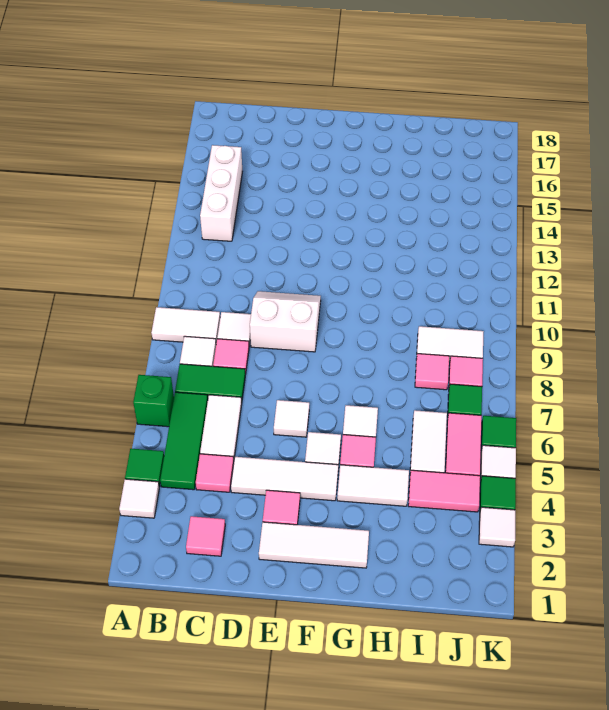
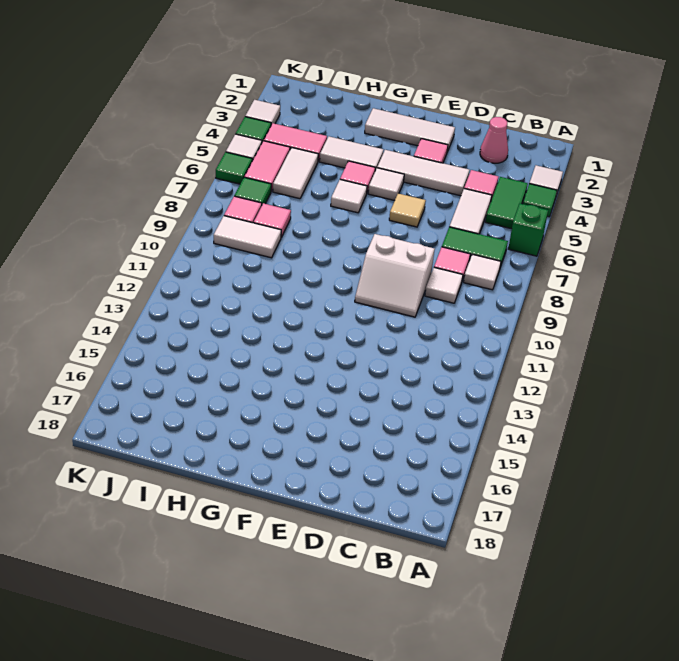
white tile A9:B9 level 1 -> none
green tile B4:B6 level 1 -> green tile B4:B5 level 1
white brick B13:B15 level 1 -> none
pink tile C2 level 1 -> pink cone C2 level 1
white tile E6 level 1 -> tan tile E6 level 1

